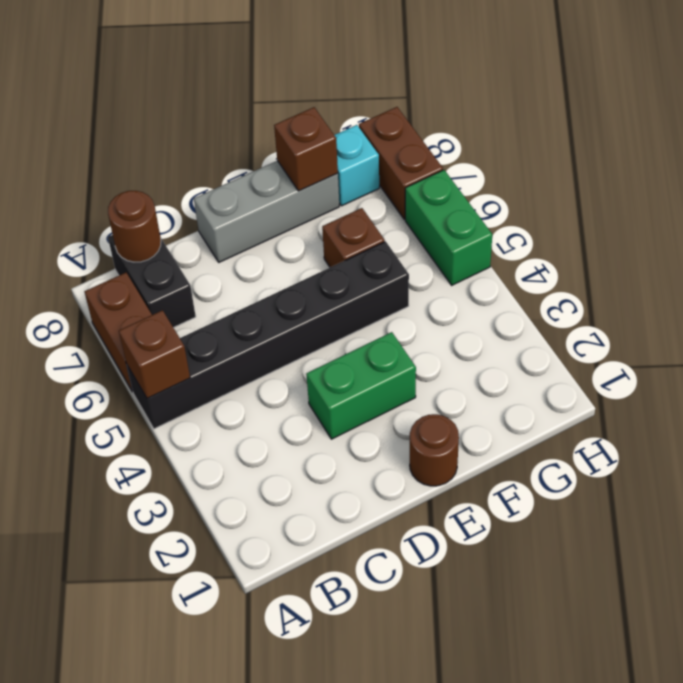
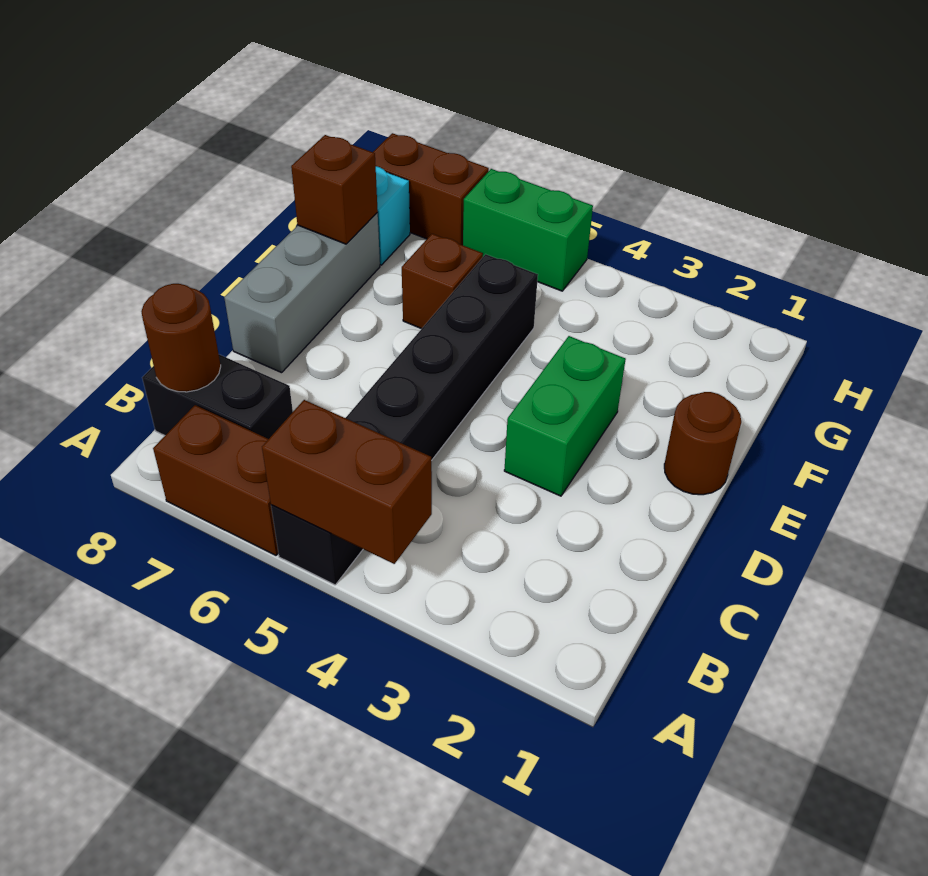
brown brick A5 level 2 -> brown brick A4:A5 level 2

